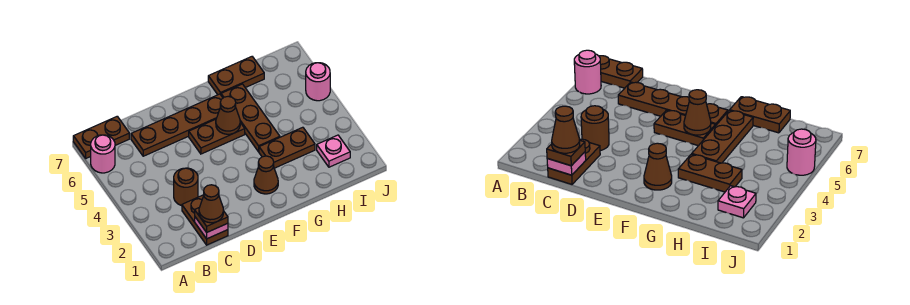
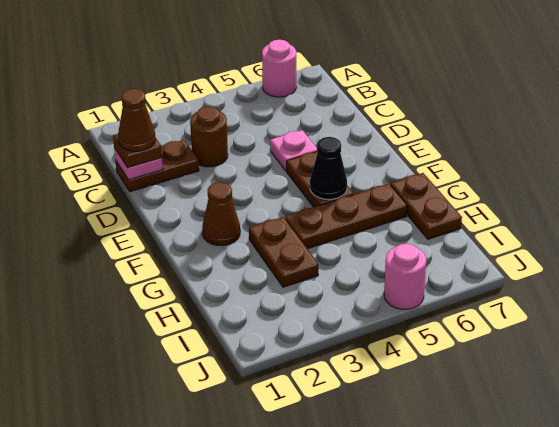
brown plate A7:B7 level 1 -> none
brown plate C6:F6 level 1 -> none
brown cone F5 level 2 -> black cone F5 level 2
pink plate I2 level 1 -> pink plate D5 level 1

